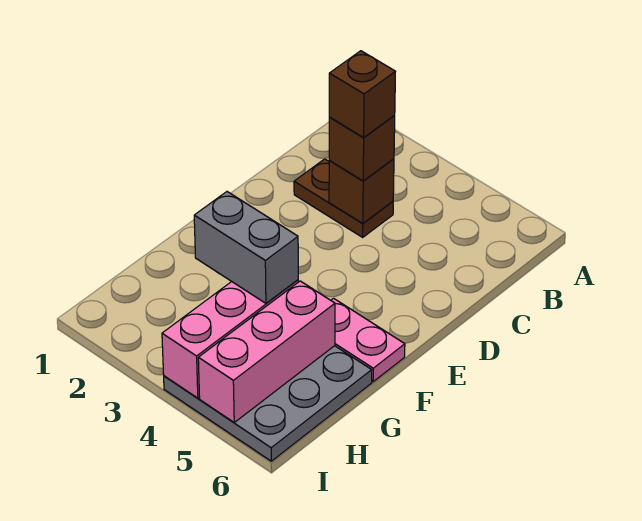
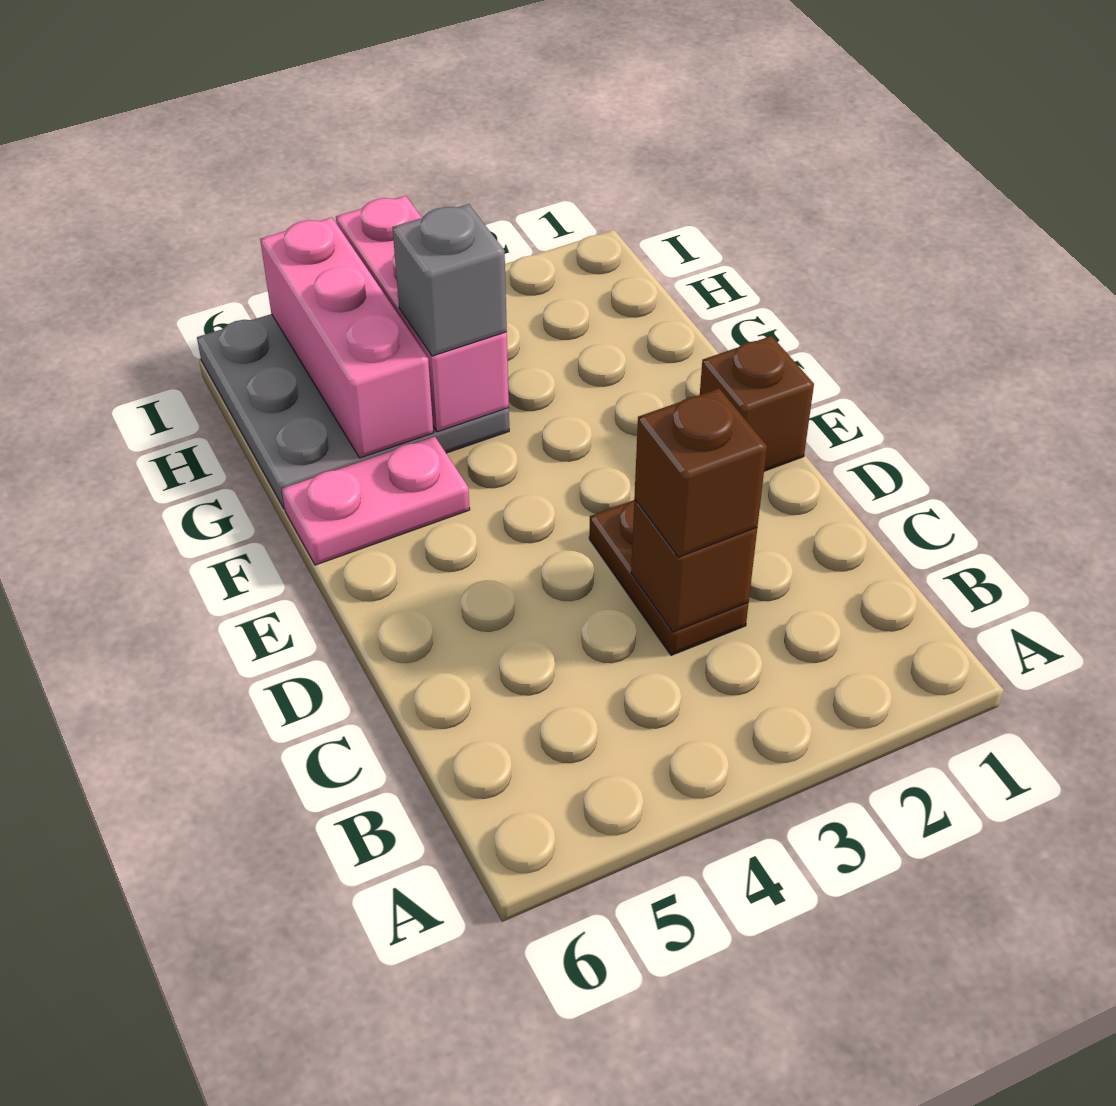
brown plate C2:C3 level 1 -> brown plate C3:D3 level 1
brown brick C3 level 4 -> brown brick E1 level 1
grey brick G3:G4 level 3 -> grey brick G4 level 3

